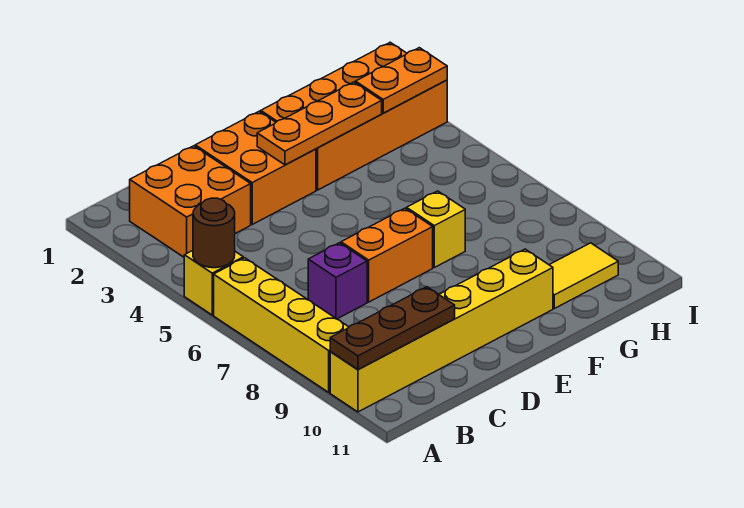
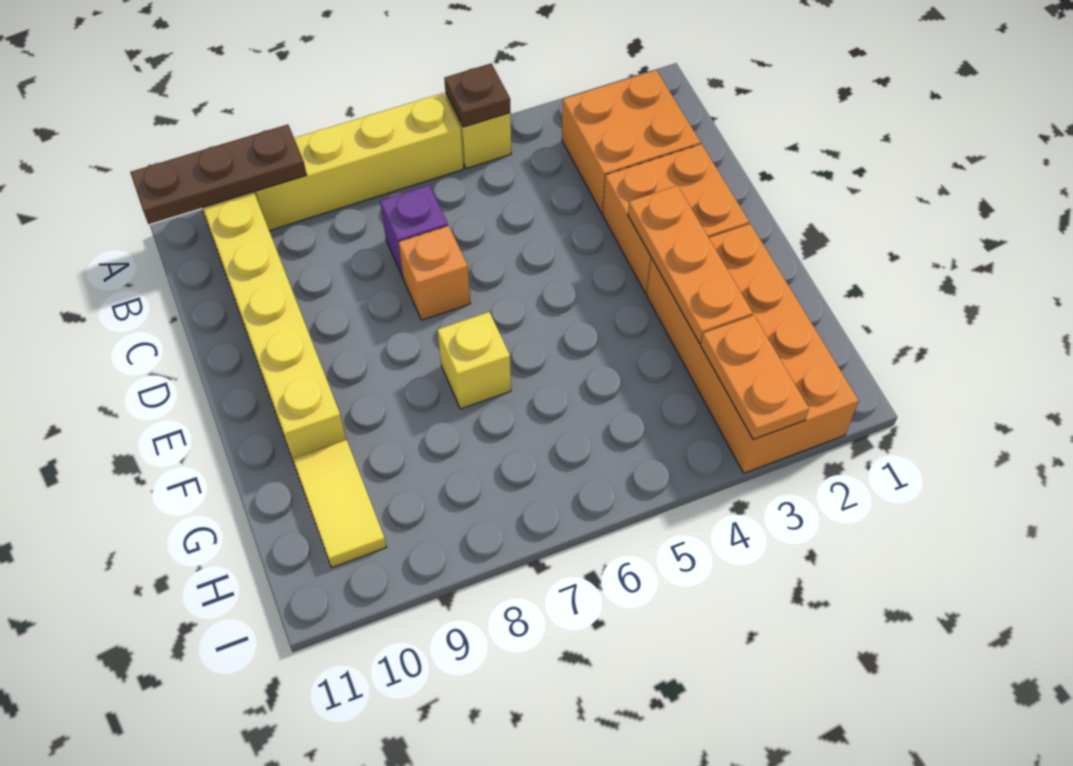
brown round brick A5 level 2 -> brown plate A5 level 2
brown plate A10:C10 level 2 -> brown plate A9:A11 level 2
orange brick D7:E7 level 1 -> orange brick D7 level 1

